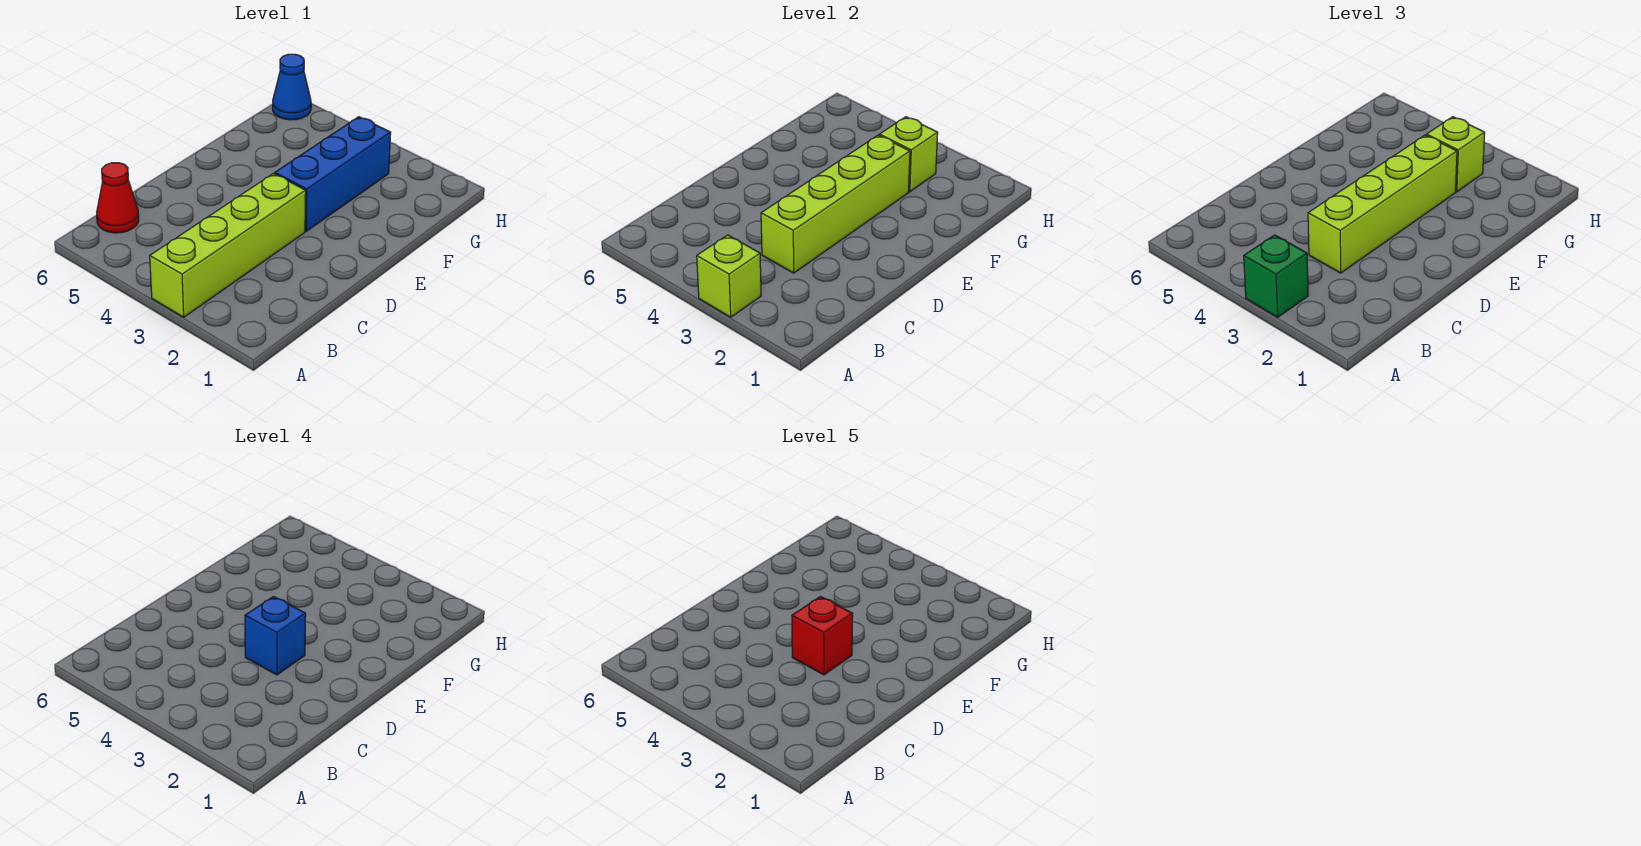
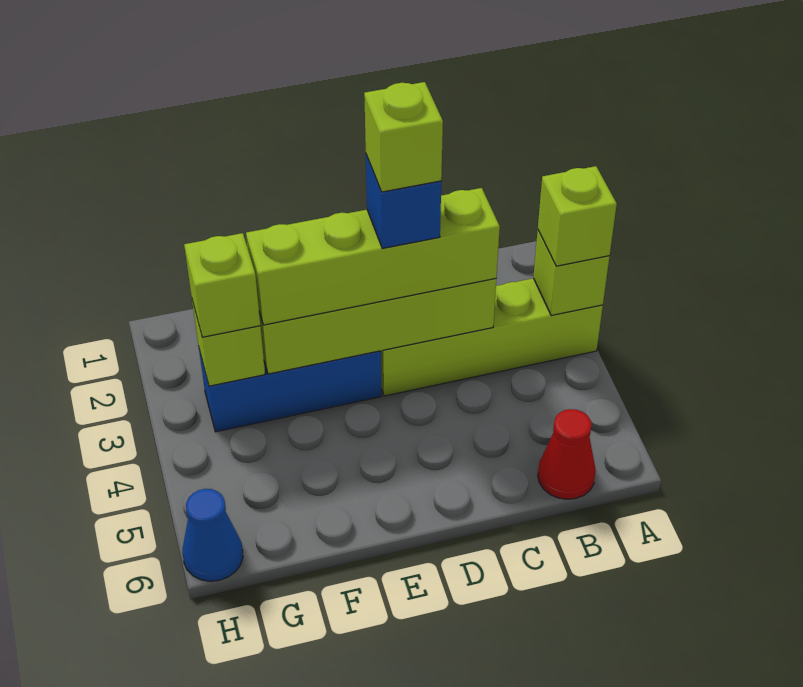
green brick A3 level 3 -> lime brick A3 level 3
red brick D3 level 5 -> lime brick D3 level 5

